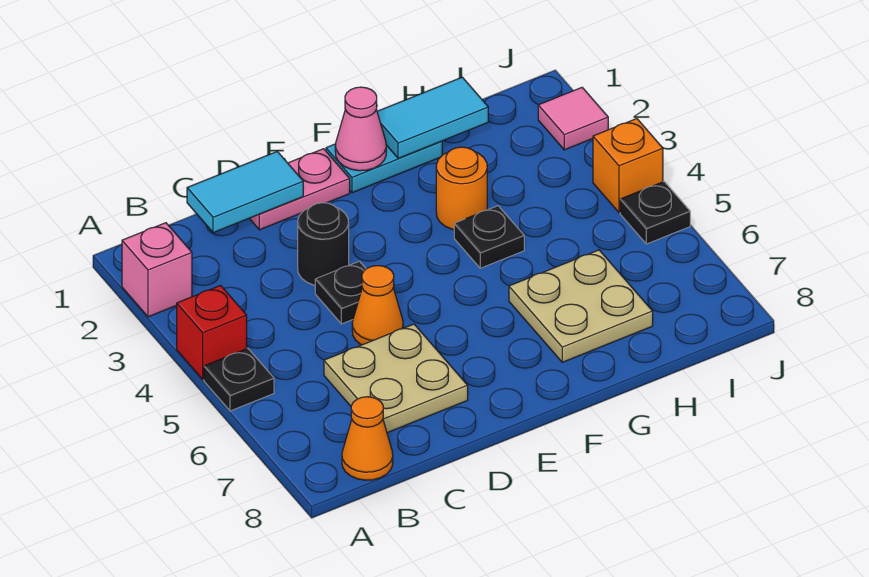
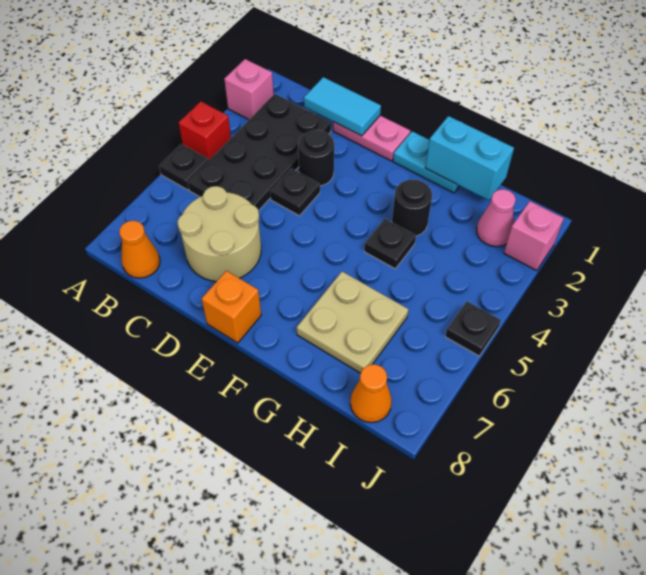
none -> black plate B2:C5 level 1
tan plate C6:D7 level 1 -> tan round brick C6:D7 level 1
orange cone D5 level 1 -> orange cone I8 level 1
pink cone F1 level 2 -> pink cone I2 level 1
cyan tile G1:H1 level 2 -> cyan brick G1:H1 level 2
orange round brick G3 level 1 -> black round brick G3 level 1
pink tile J2 level 1 -> pink brick J2 level 1
orange brick J4 level 1 -> orange brick E8 level 1

